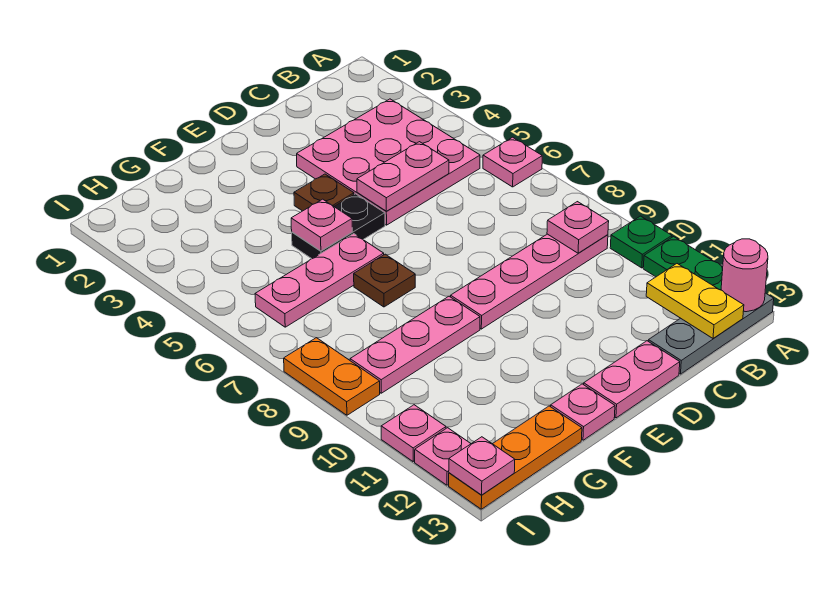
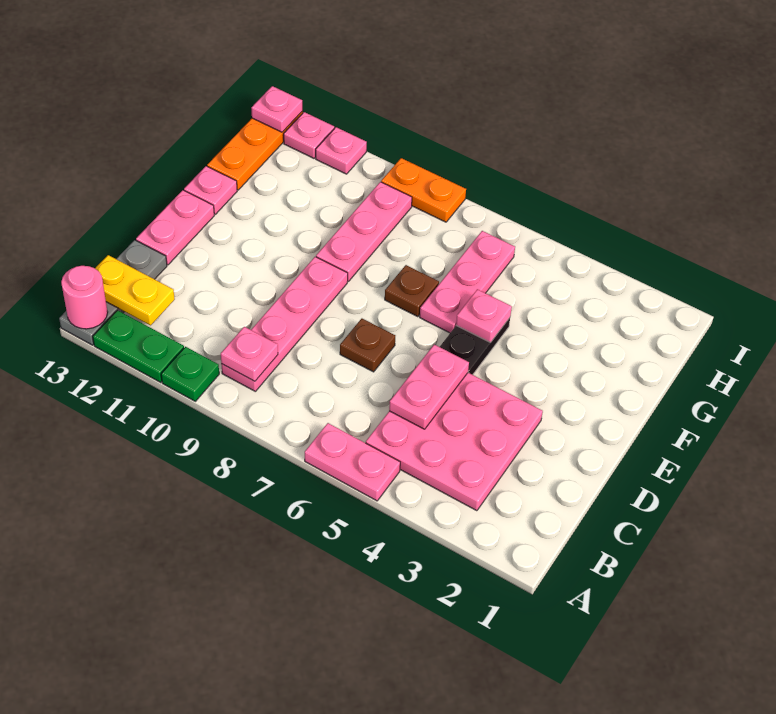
pink plate A6 level 1 -> pink plate A5:A6 level 1
brown plate E4 level 1 -> brown plate D7 level 1

